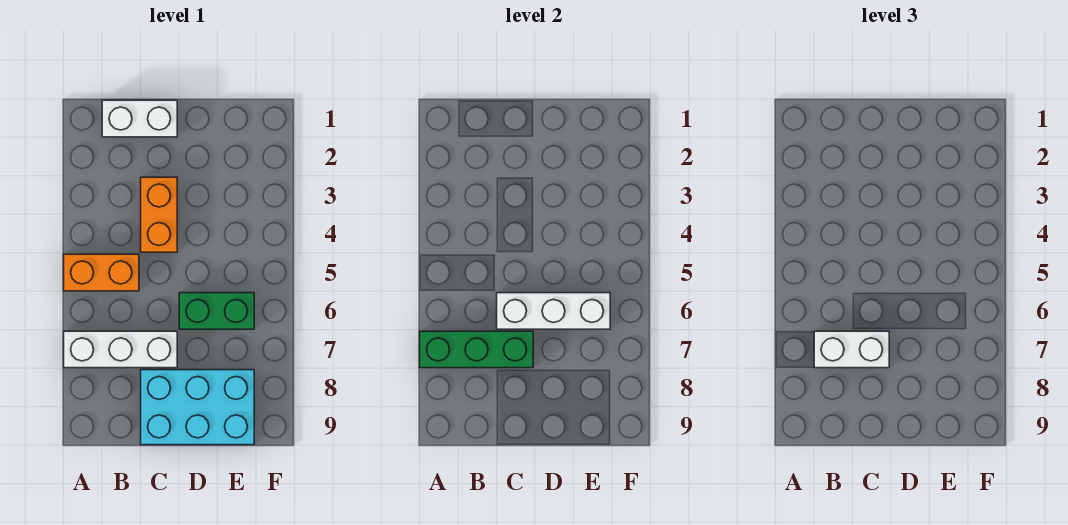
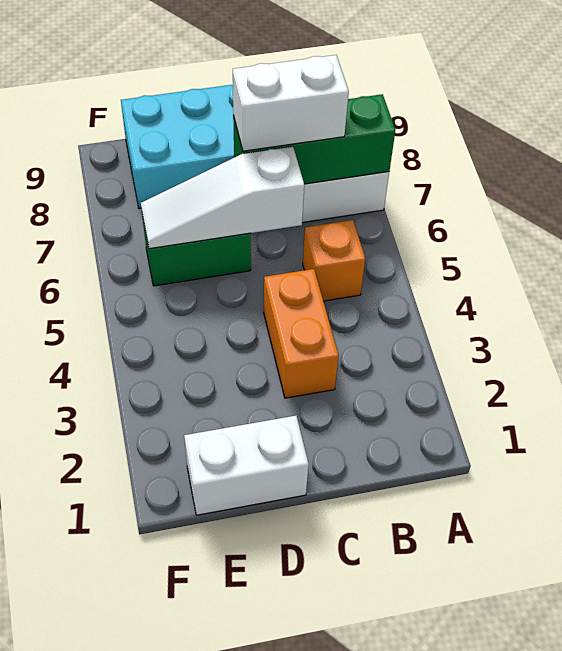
orange brick A5:B5 level 1 -> orange brick B5 level 1
white brick B1:C1 level 1 -> white brick D1:E1 level 1
white brick C6:E6 level 2 -> white slope C6:E6 level 2 top C

